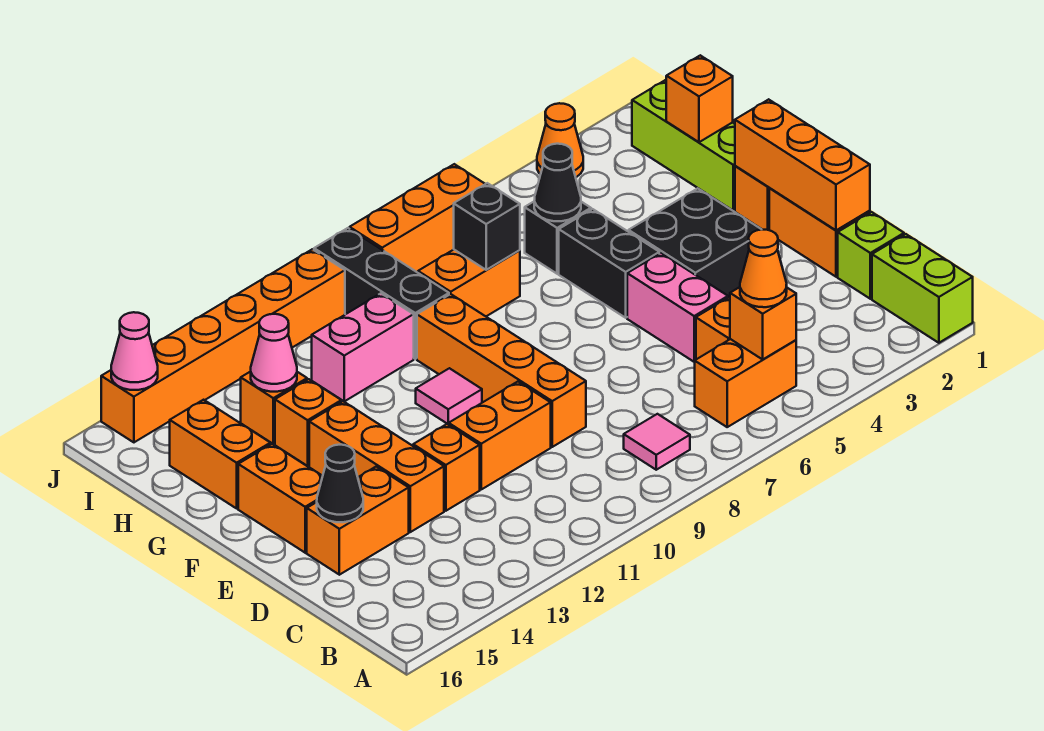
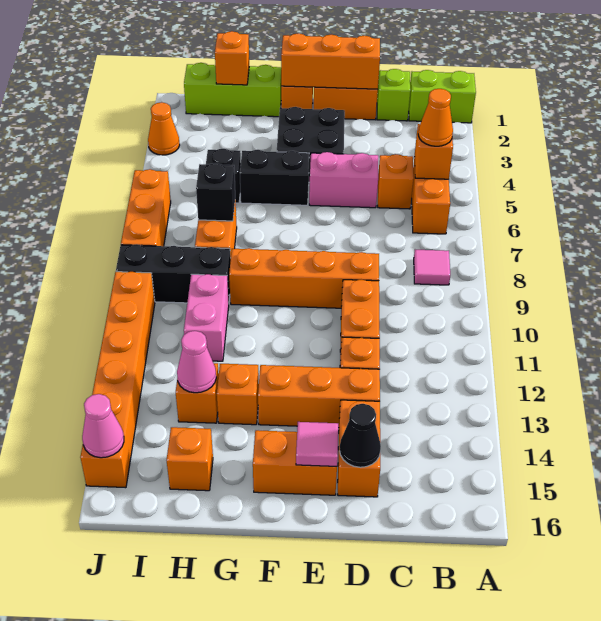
pink tile F10 level 1 -> pink tile E15 level 2
orange brick G15:H15 level 1 -> orange brick H15 level 1
black cone H5 level 2 -> none

